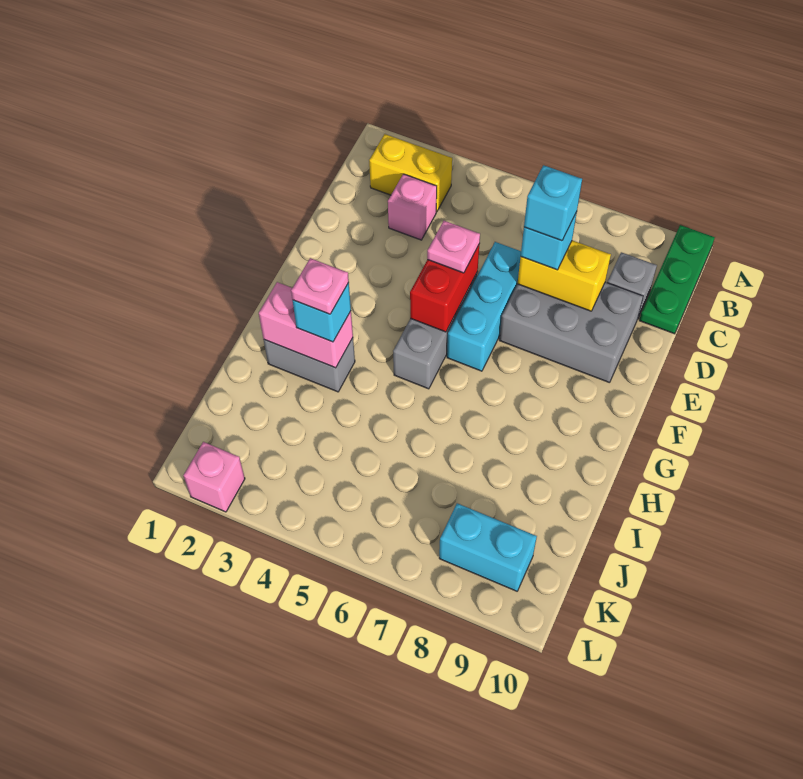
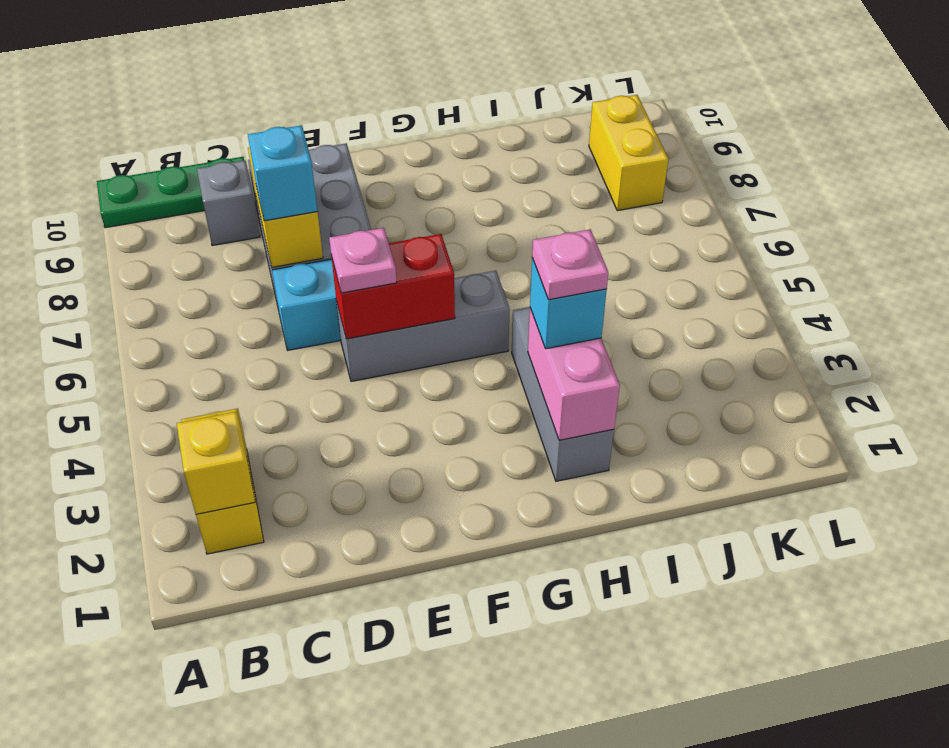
none -> yellow brick B2 level 2
pink brick C3 level 1 -> none
cyan brick D7 level 4 -> none
grey brick H2:H3 level 1 -> grey brick H2:H4 level 1
cyan brick K8:K9 level 1 -> yellow brick K8:K9 level 1
pink brick L2 level 1 -> none

